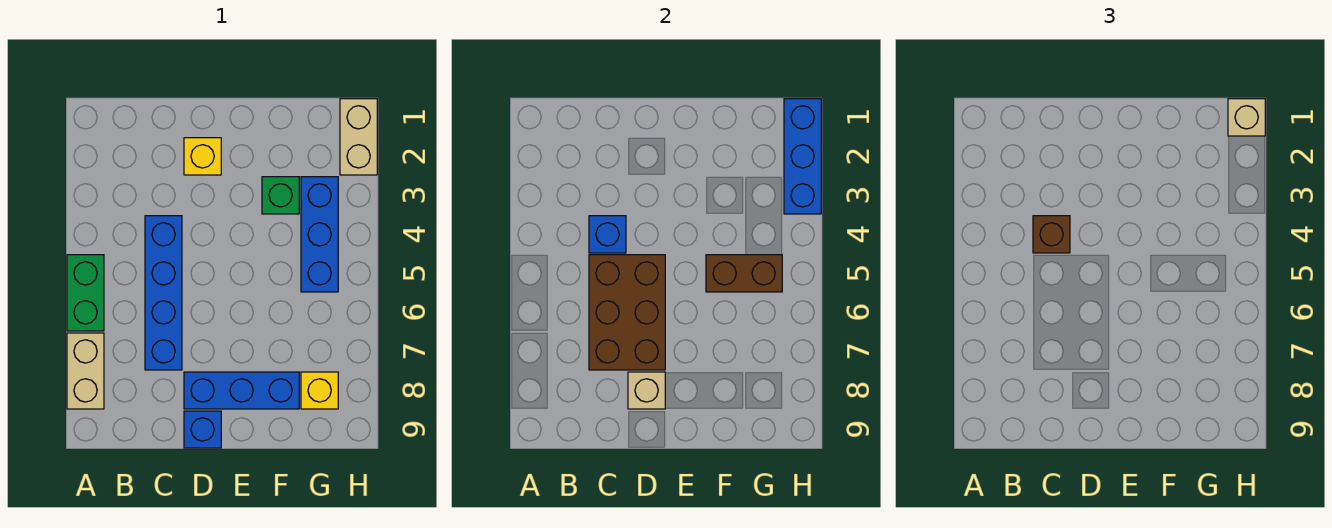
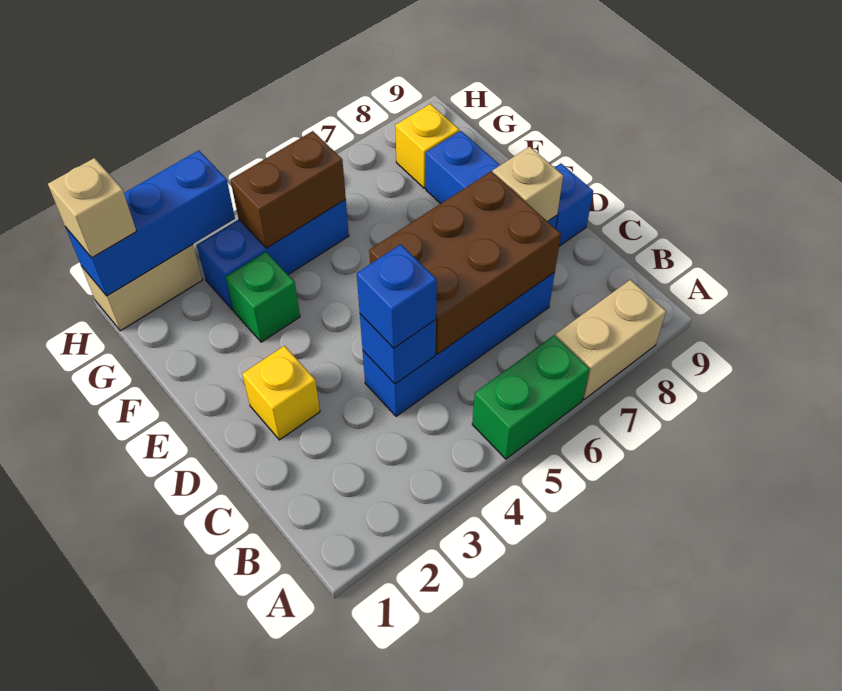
brown brick C4 level 3 -> blue brick C4 level 3
brown brick F5:G5 level 2 -> brown brick G4:G5 level 2

